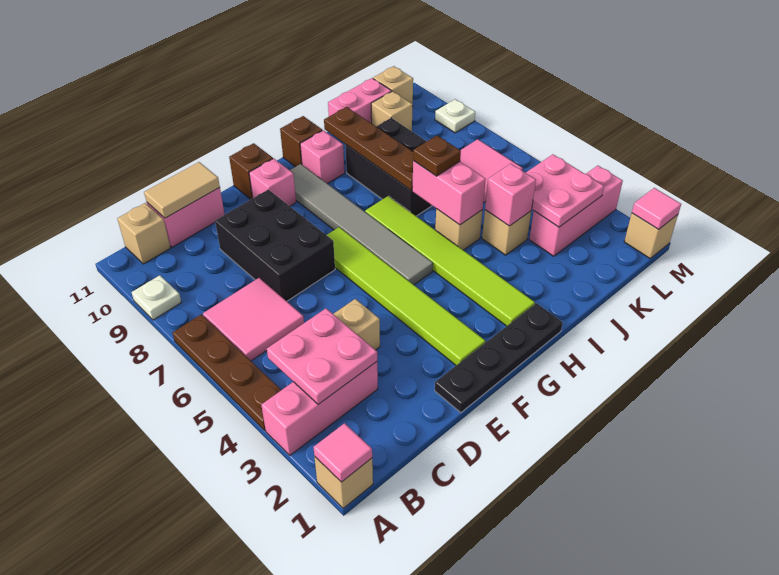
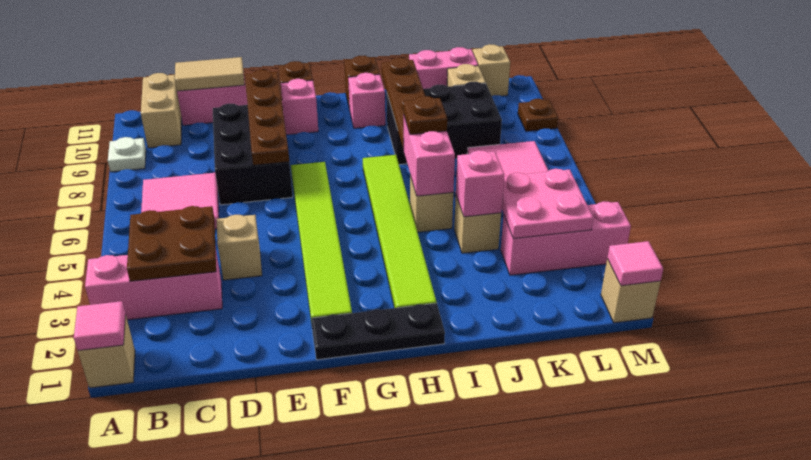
brown plate A4:A7 level 1 -> brown plate E7:E10 level 2
pink plate B3:C4 level 2 -> brown plate B3:C4 level 2
tan brick B11 level 1 -> tan brick B10:B11 level 1
black plate E1:H1 level 1 -> black plate F1:H1 level 1
grey tile G5:G10 level 1 -> none
black brick I7:J9 level 1 -> black brick I8:K9 level 1
white plate M9 level 1 -> brown plate M9 level 1

